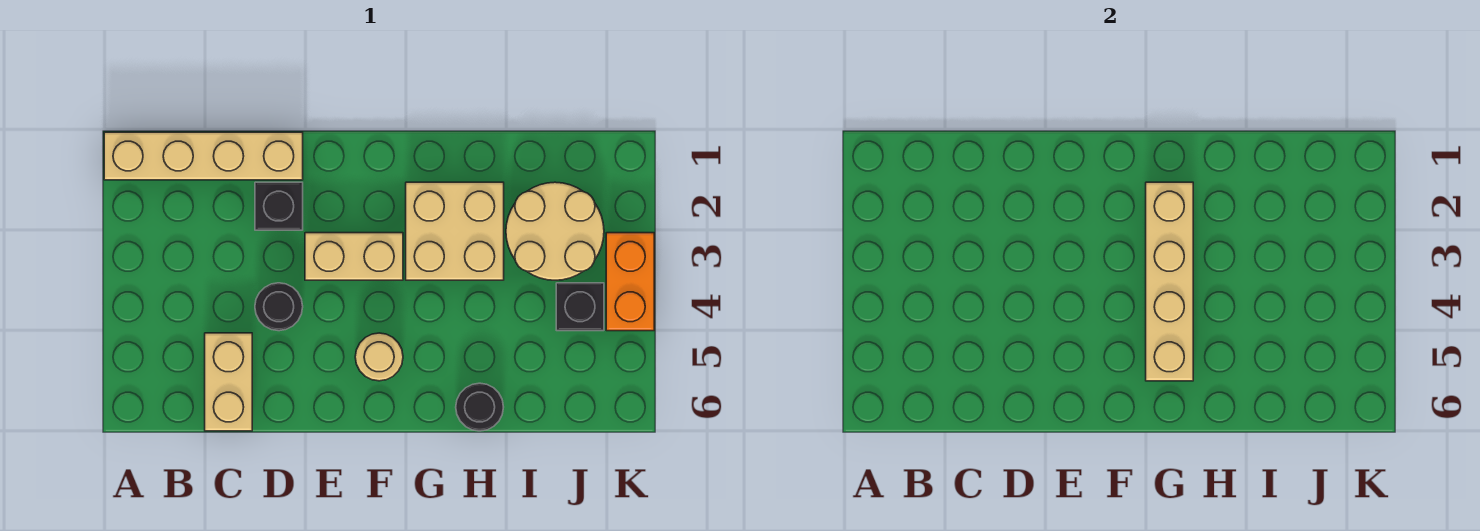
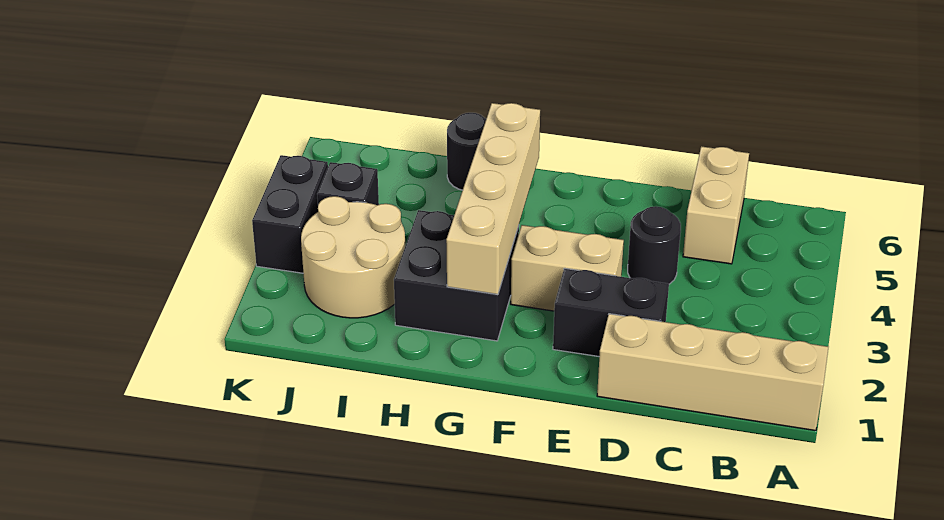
black brick D2 level 1 -> black brick D2:E2 level 1
tan round brick F5 level 1 -> none
tan brick G2:H3 level 1 -> black brick G2:H3 level 1
orange brick K3:K4 level 1 -> black brick K3:K4 level 1

